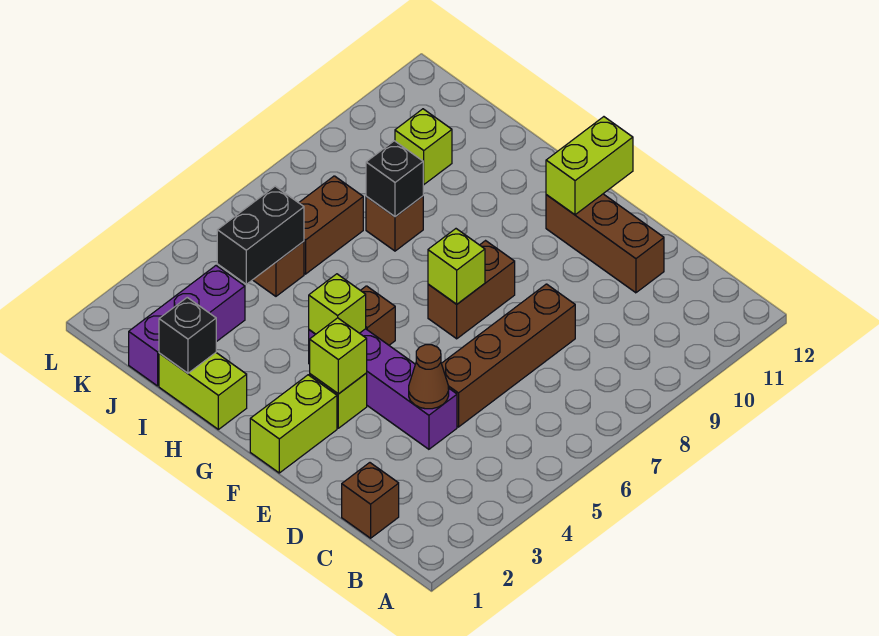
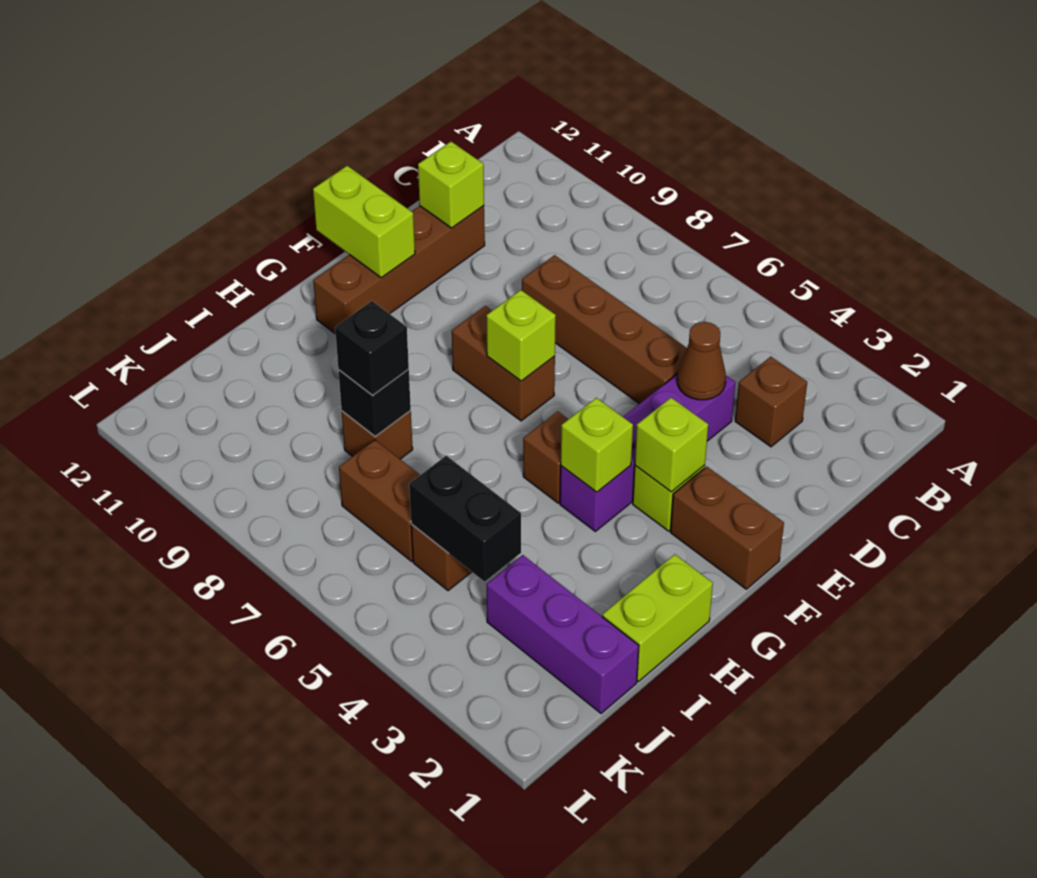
brown brick C1 level 1 -> brown brick C3 level 1
brown brick D11:F11 level 1 -> brown brick D11:G11 level 1
lime brick F1:F2 level 1 -> brown brick F1:F2 level 1
black brick I1 level 2 -> black brick I8 level 3
lime brick J10 level 1 -> lime brick D11 level 2

